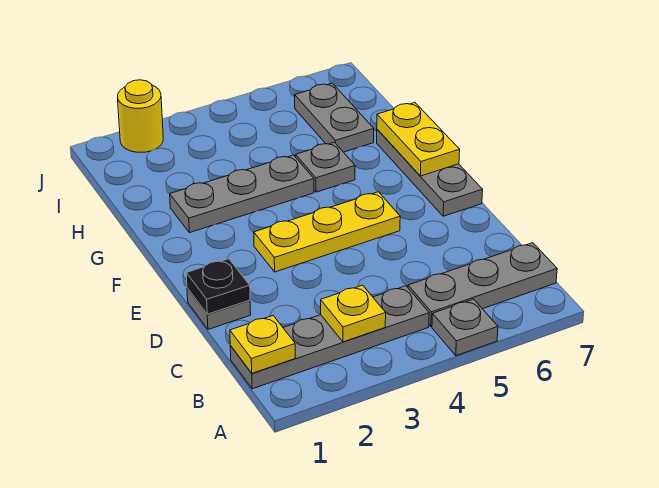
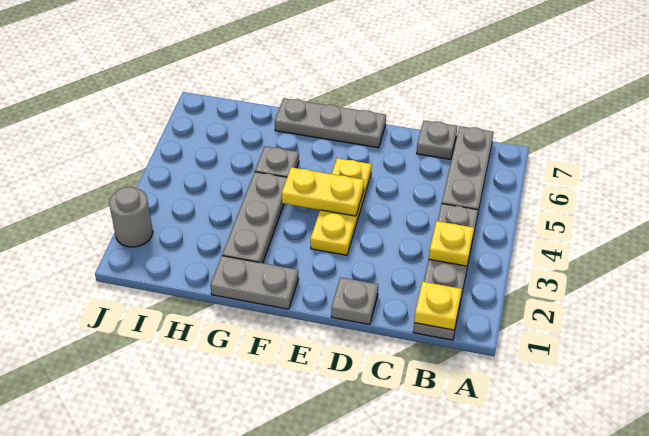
grey plate A5 level 1 -> grey plate C7 level 1
black plate D1 level 2 -> none
yellow plate F7:G7 level 2 -> yellow plate E4:F4 level 2
grey plate H6:I6 level 1 -> grey plate F1:G1 level 1
yellow round brick J2 level 1 -> grey round brick J2 level 1

